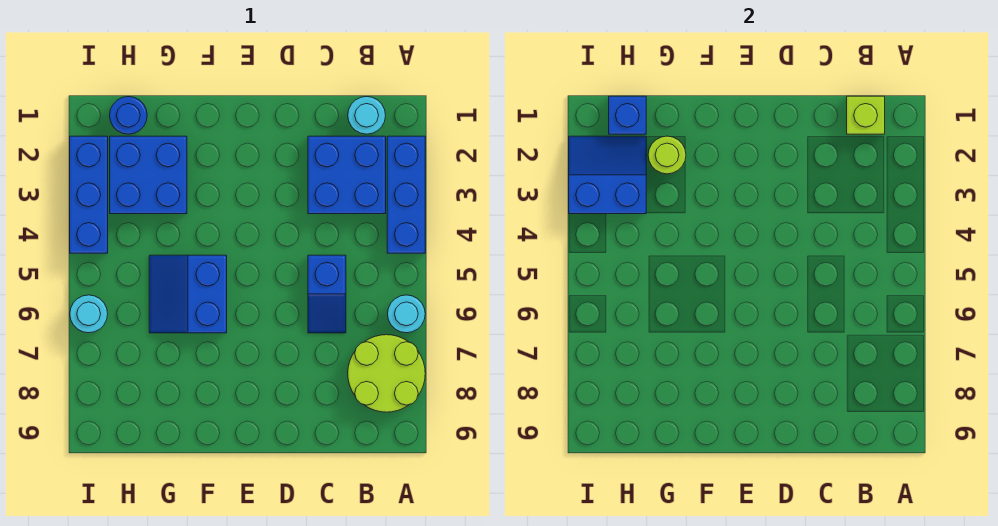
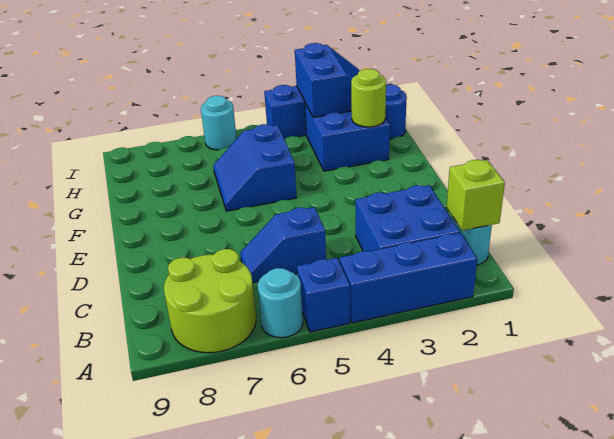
blue slope F5:G6 level 1 top F -> blue slope F5:G6 level 1 top 5
blue brick H1 level 2 -> blue brick A5 level 1

